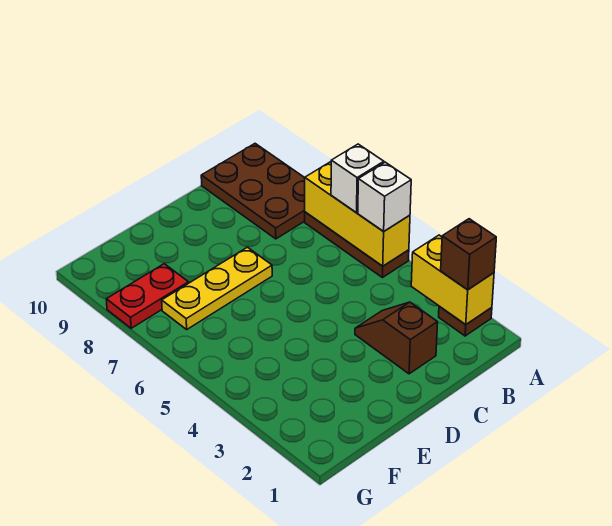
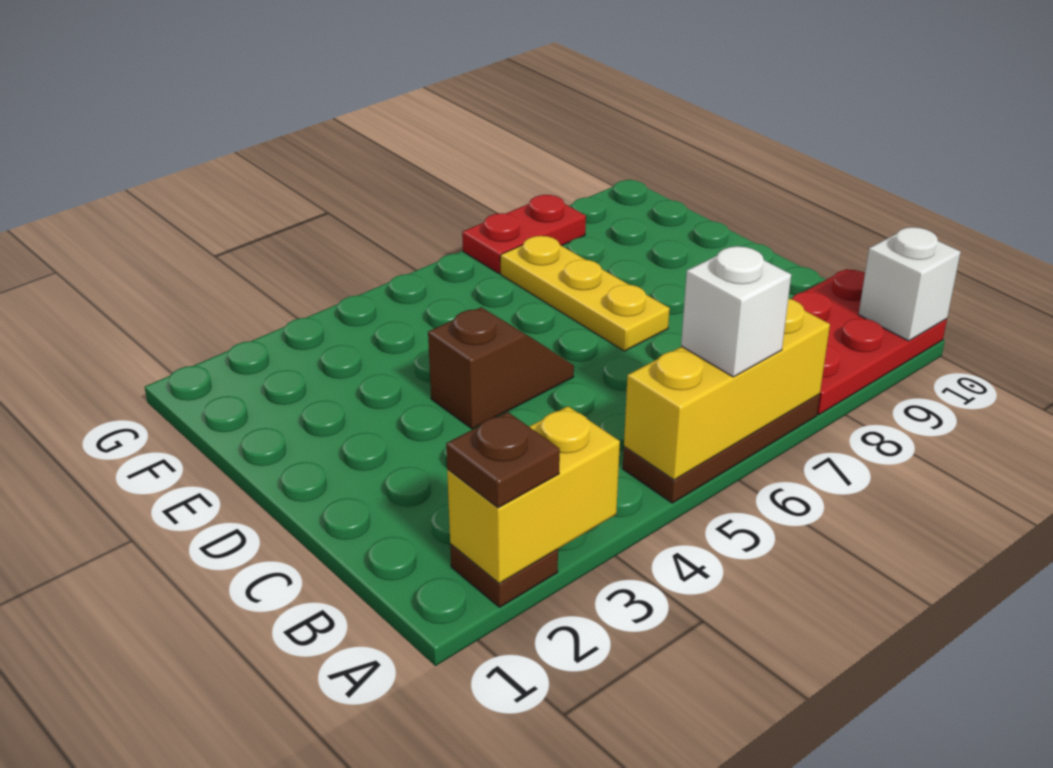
brown brick A2 level 3 -> brown plate A2 level 3
white brick A5 level 3 -> white brick A10 level 2
brown plate A8:B10 level 1 -> red plate A8:B10 level 1
brown slope C2:C3 level 1 top 2 -> brown slope D4:D5 level 1 top 4
red plate F8:G8 level 1 -> red plate G7:G8 level 1

